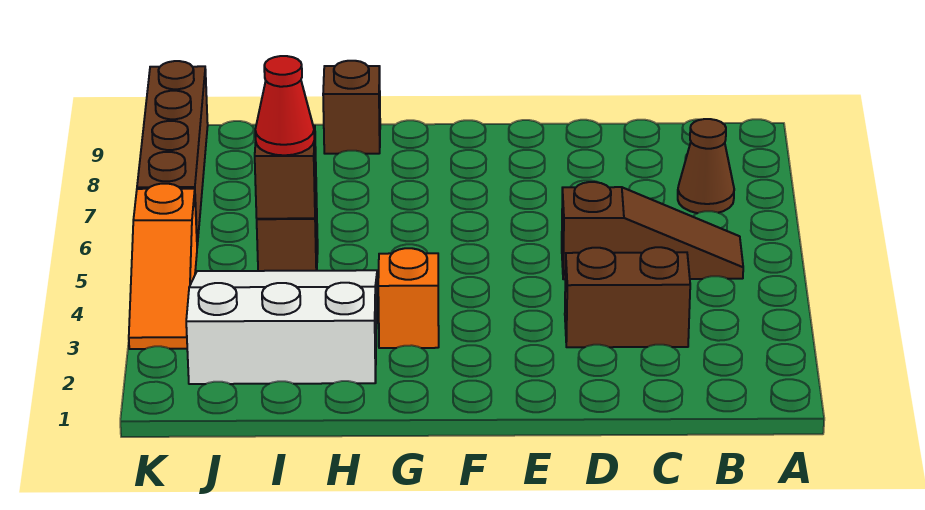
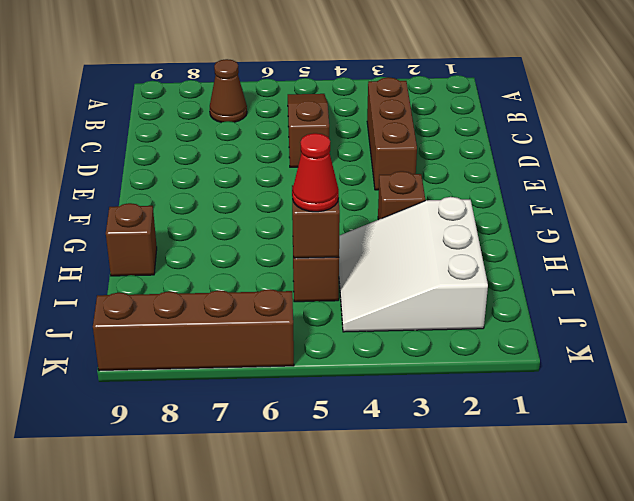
brown brick C3:D3 level 1 -> brown brick C3:E3 level 1
orange brick G3 level 1 -> brown brick G3 level 1
orange slope K3:K5 level 1 top 5 -> none

